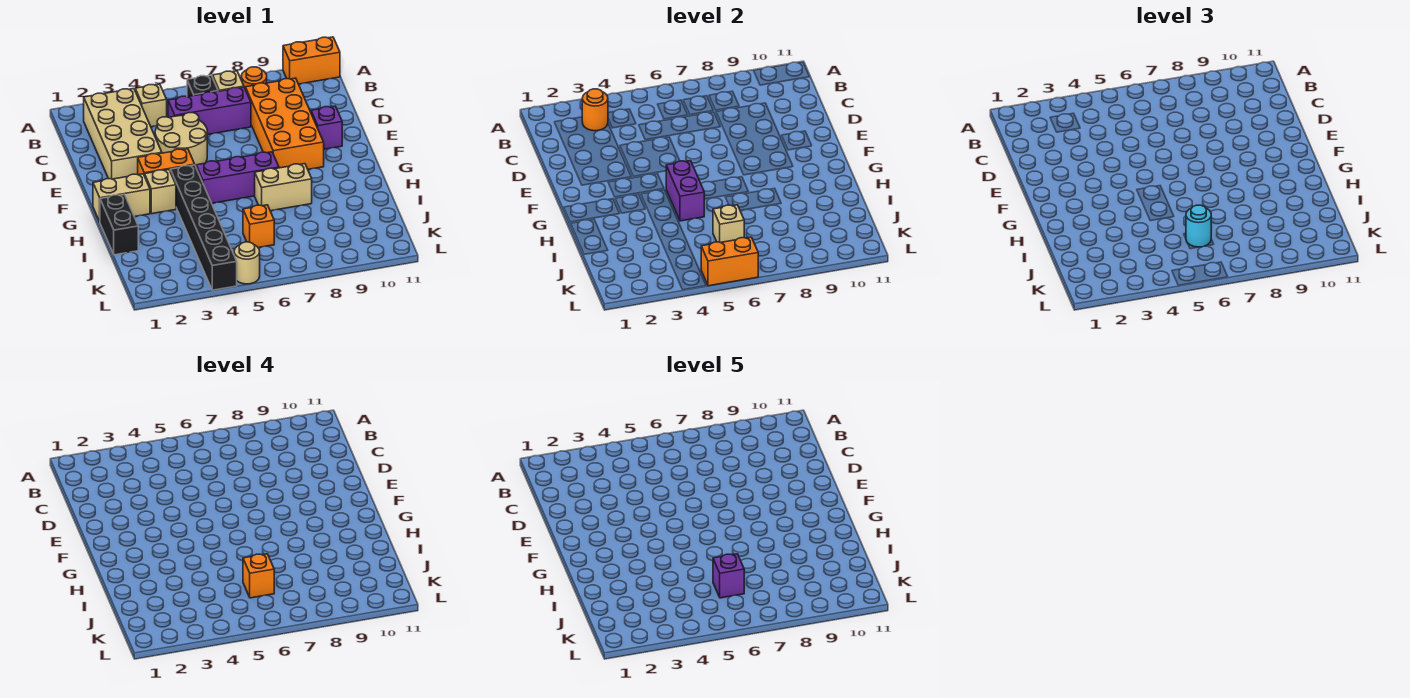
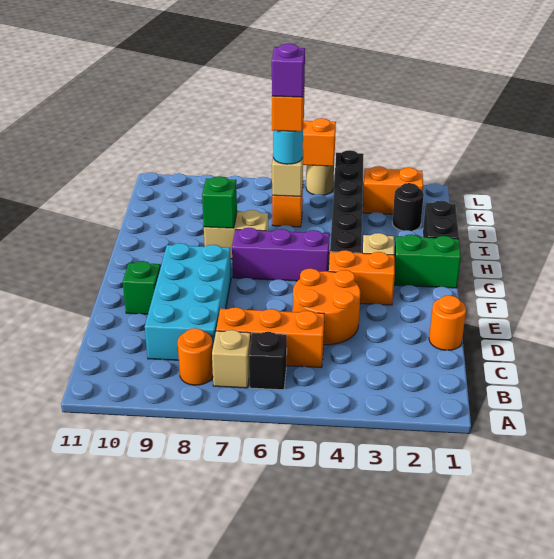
orange brick A10:A11 level 1 -> orange brick K2:K3 level 1
tan brick B2:E3 level 1 -> none
orange round brick B3 level 2 -> orange round brick D1 level 1
tan brick B4 level 1 -> none
purple brick C5:C7 level 1 -> orange brick C5:C7 level 1
orange brick C8:F9 level 1 -> cyan brick C8:F9 level 1
tan round brick D4:E5 level 1 -> orange round brick D4:E5 level 1
purple brick E10 level 1 -> green brick E10 level 1
tan brick G1:G2 level 1 -> green brick G1:G2 level 1
purple brick G5:H5 level 2 -> none
none -> green brick H8 level 2
none -> black round brick J2 level 1

